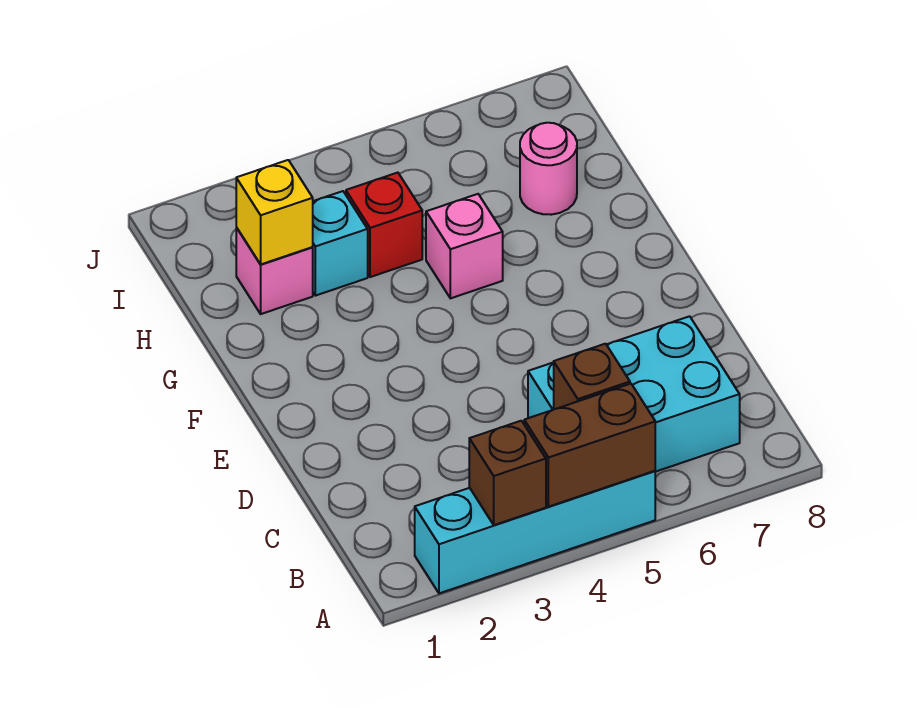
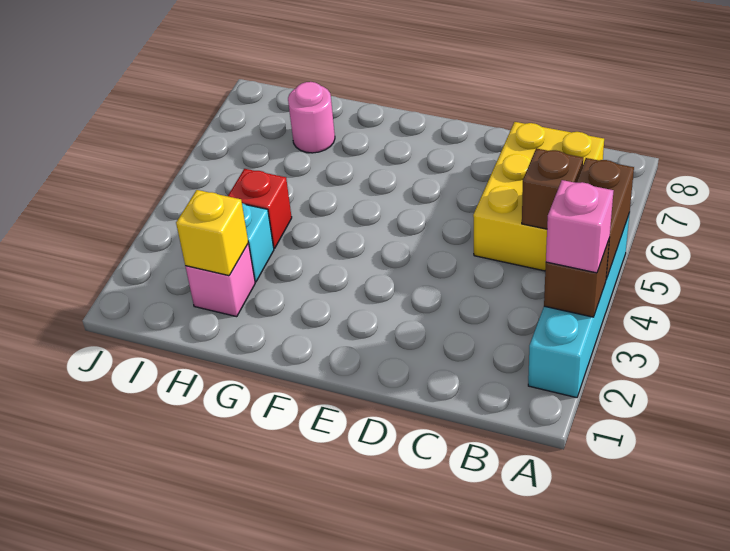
cyan brick B5:C7 level 1 -> yellow brick B5:C7 level 1
pink brick G5 level 1 -> pink brick A3 level 3

